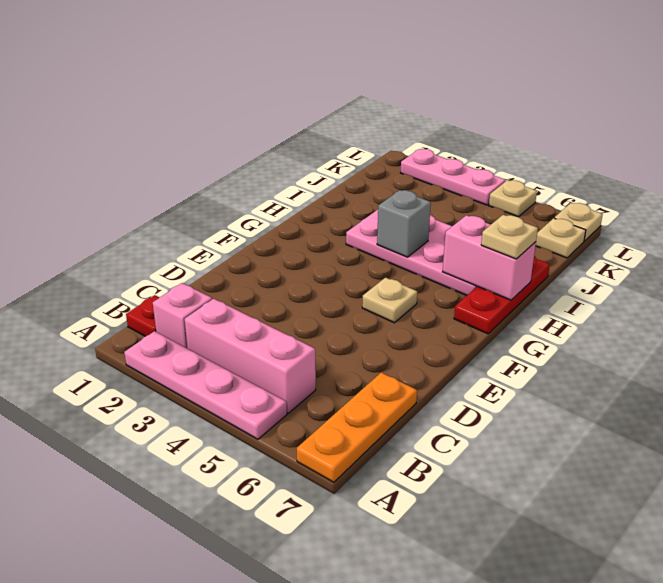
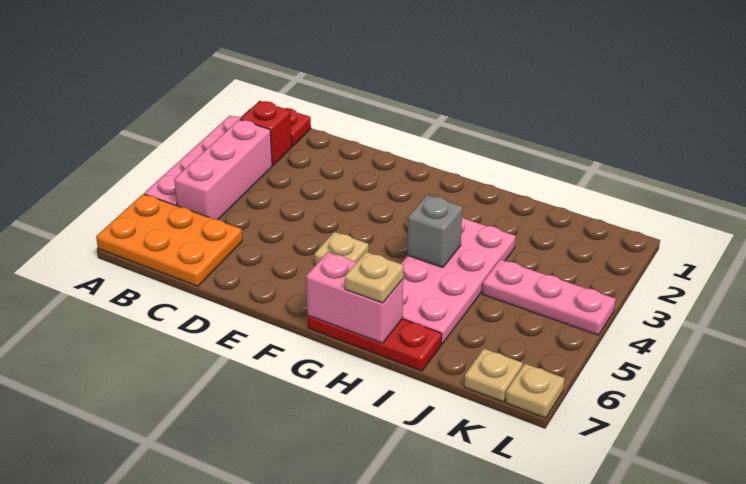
orange plate A7:C7 level 1 -> orange plate A6:C7 level 1
pink brick B2 level 1 -> red brick B2 level 1
pink brick H6:H7 level 2 -> pink brick G7:H7 level 2
pink plate L2:L4 level 1 -> pink plate J4:L4 level 1
tan plate L5 level 1 -> none

